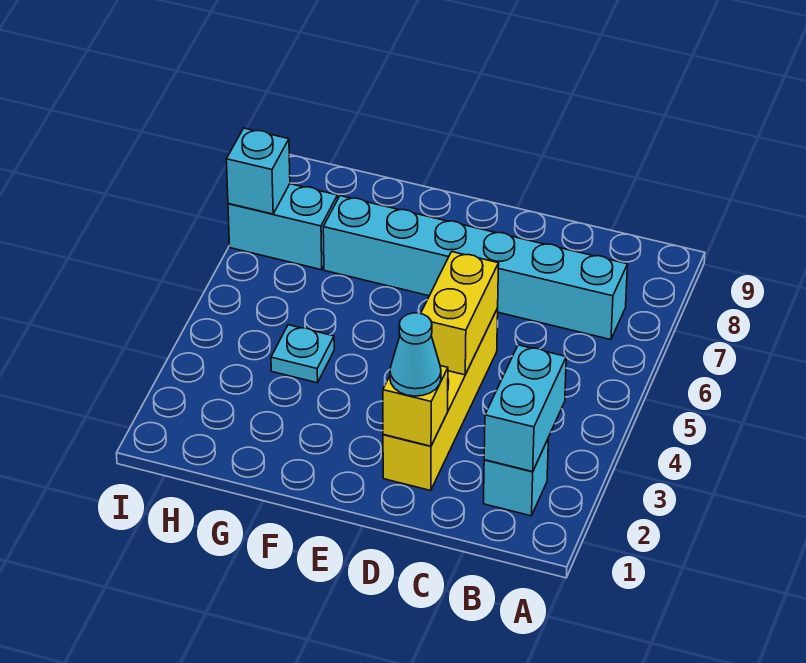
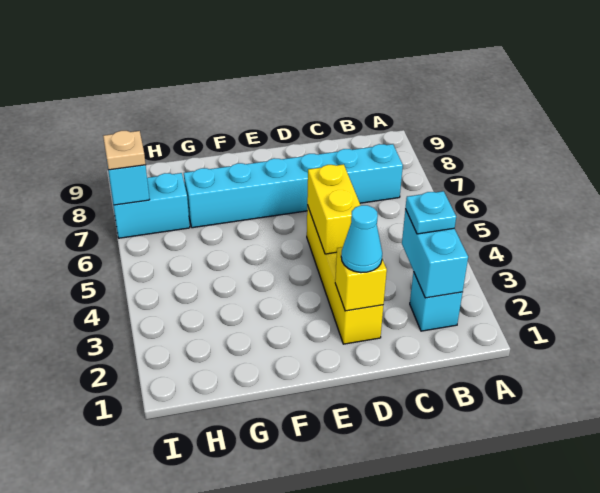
cyan plate G4 level 1 -> cyan plate B3 level 3
none -> tan plate I7 level 3

